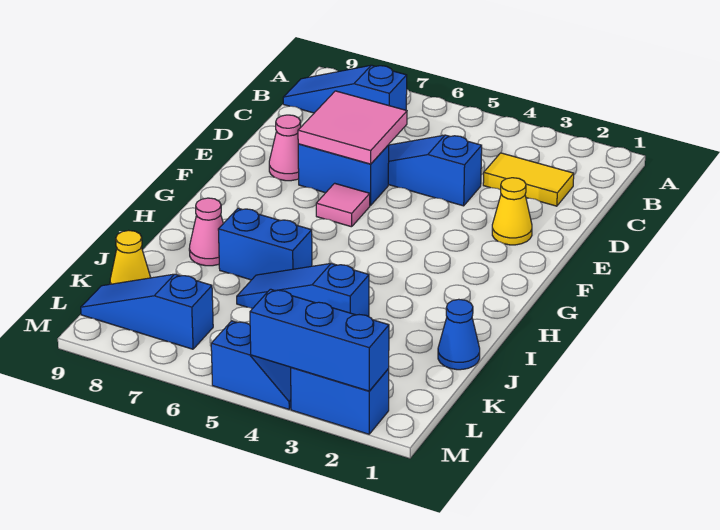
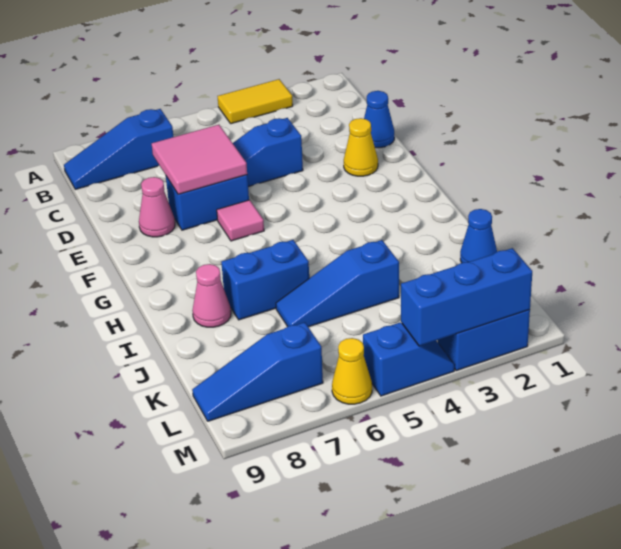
yellow tile C2:C3 level 1 -> yellow tile A3:A4 level 1
none -> blue cone D1 level 1
yellow cone K9 level 1 -> yellow cone M6 level 1

